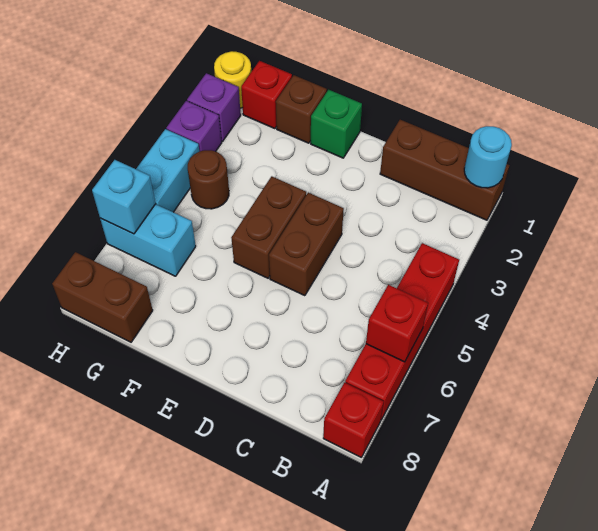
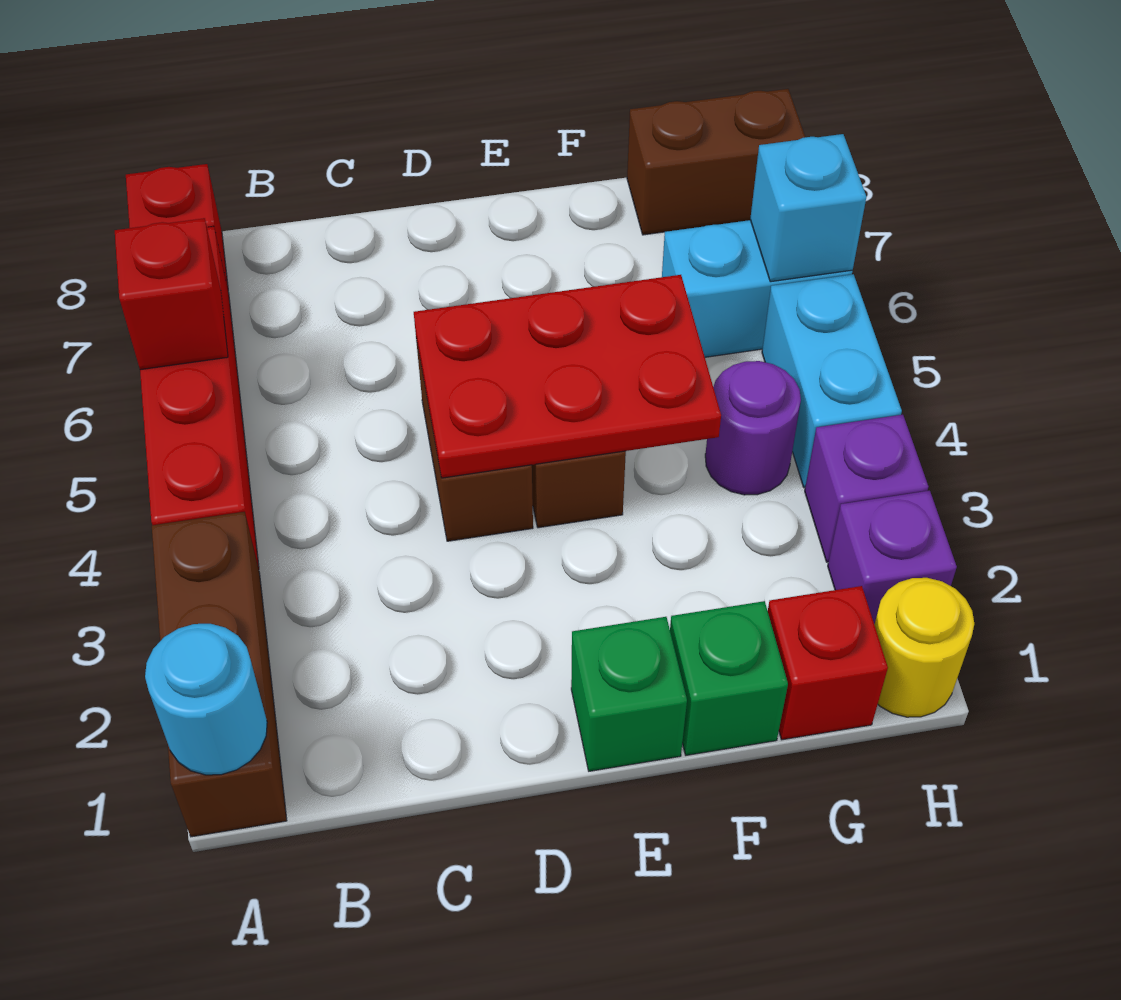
brown brick A1:C1 level 1 -> brown brick A1:A3 level 1
none -> red plate D4:F5 level 2
brown brick F1 level 1 -> green brick F1 level 1
brown round brick G4 level 1 -> purple round brick G4 level 1

